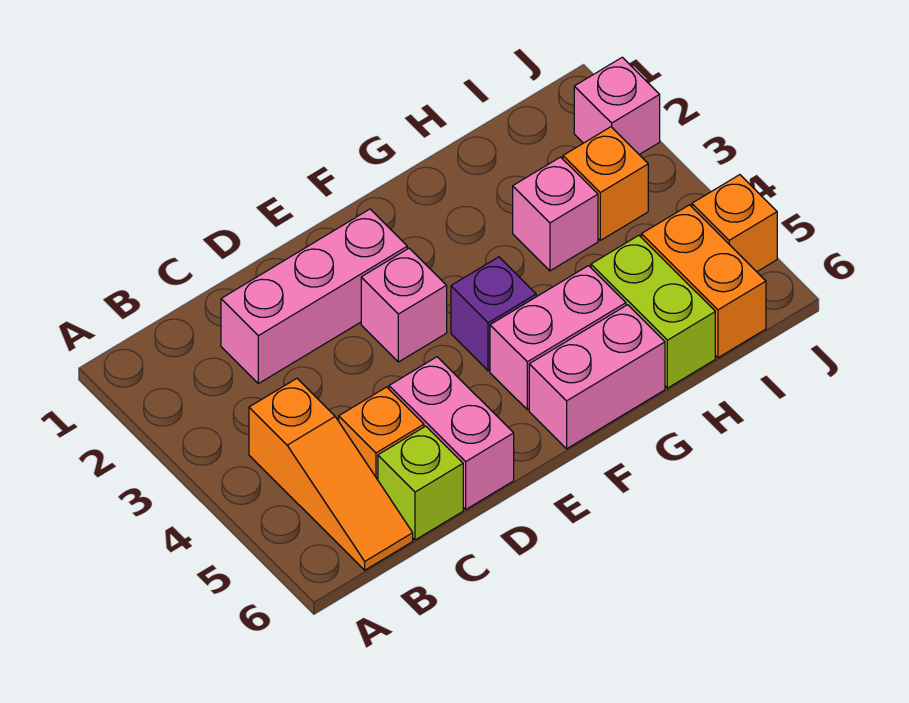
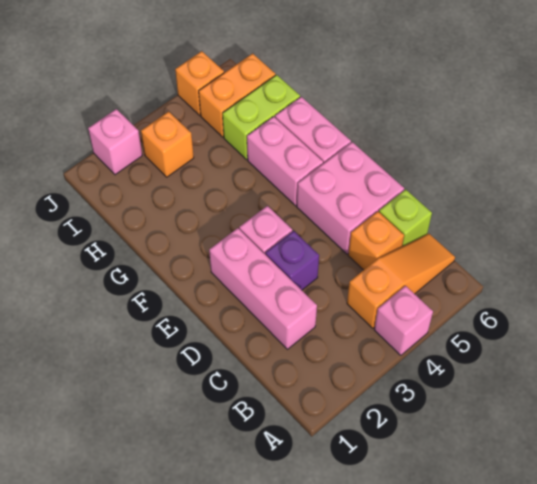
pink brick D5:D6 level 1 -> pink brick D5:E6 level 1
purple brick F4 level 1 -> purple brick D3 level 1
pink brick H3 level 1 -> pink brick A4 level 1

